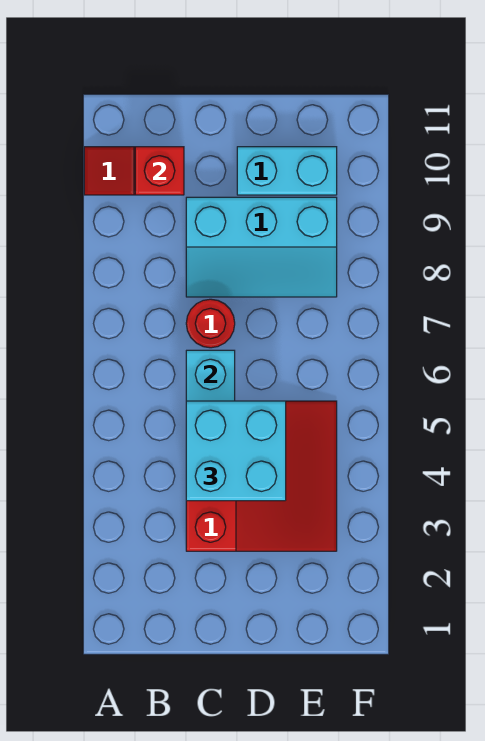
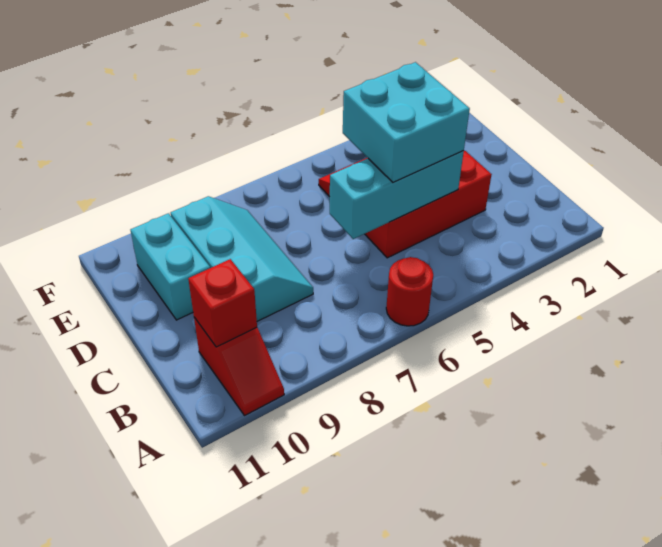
red round brick C7 level 1 -> red round brick A6 level 1

